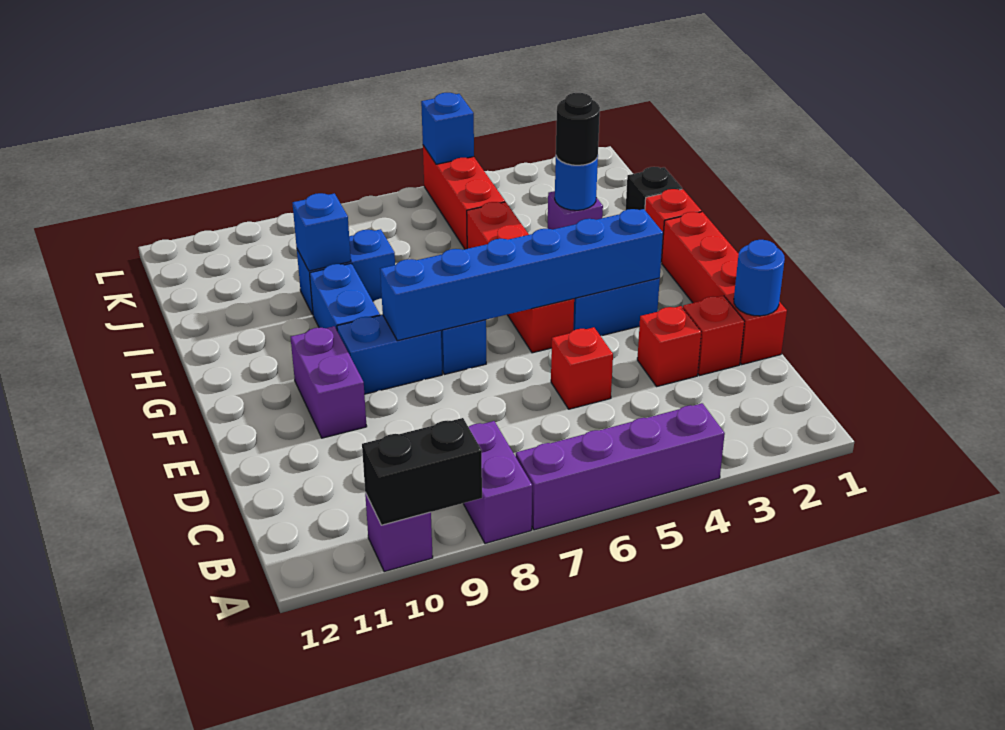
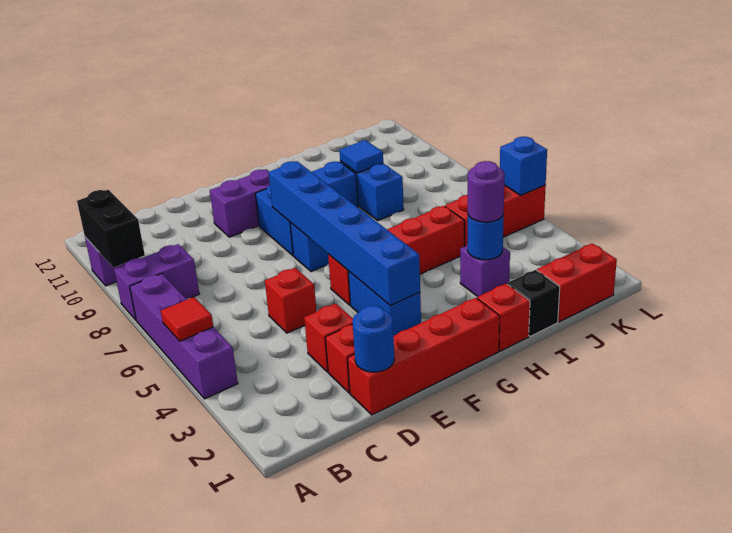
none -> red tile A5 level 2
black round brick I3 level 3 -> purple round brick I3 level 3
blue brick I9 level 2 -> blue tile I9 level 2
none -> red brick J1:K1 level 1

